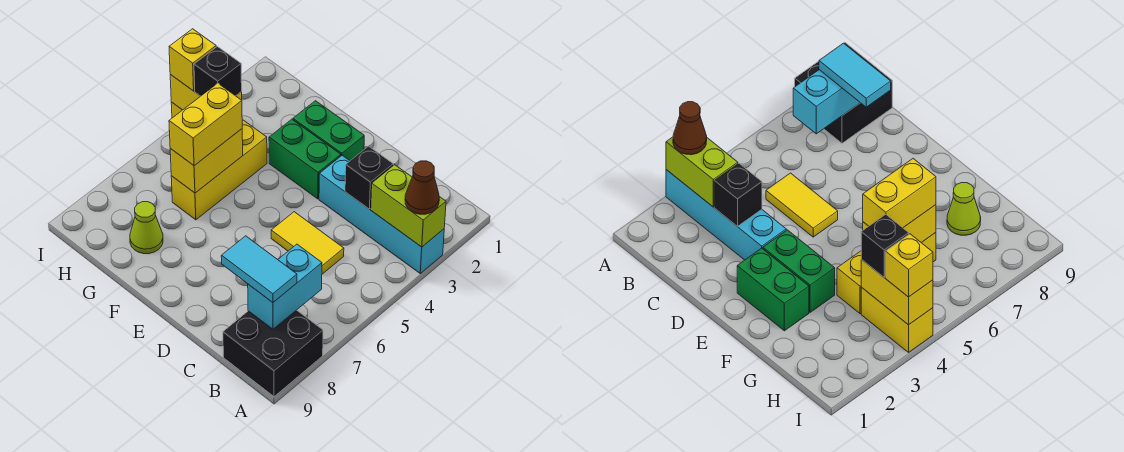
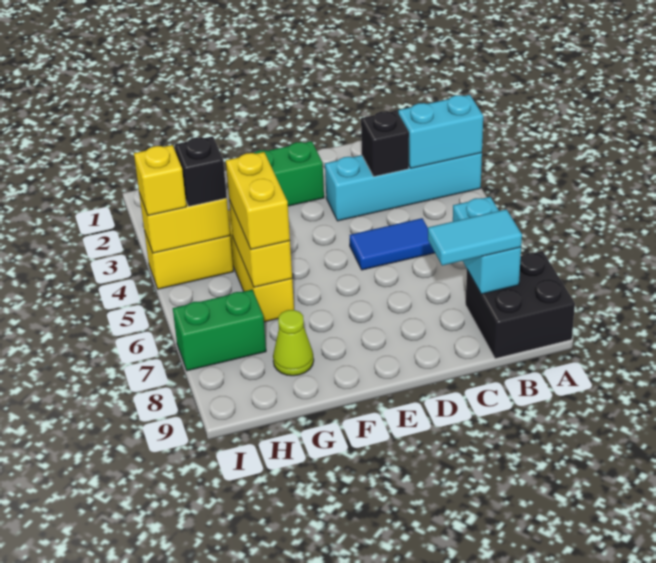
lime brick A3:B3 level 2 -> cyan brick A3:B3 level 2
brown cone A3 level 3 -> none
yellow tile C5:D5 level 1 -> blue tile C5:D5 level 1
green brick E3:F3 level 1 -> green brick H7:I7 level 1

